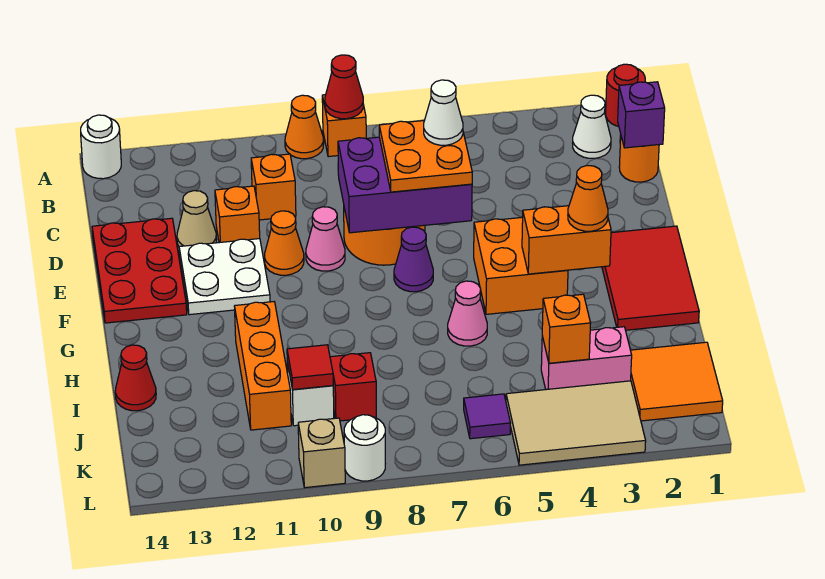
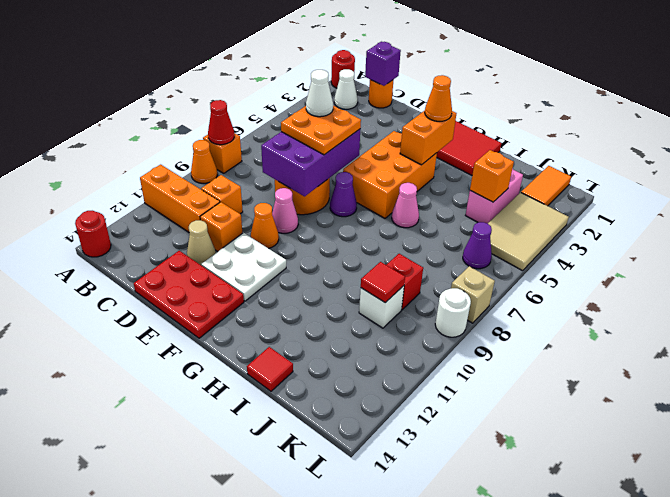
white round brick A14 level 1 -> red round brick A14 level 1
orange brick F4:G5 level 1 -> orange brick F4:G6 level 1
orange brick H11:J11 level 1 -> orange brick A11:C11 level 1
red cone I14 level 1 -> red tile I14 level 1
orange tile J1:K2 level 1 -> orange tile K1:K2 level 1
purple tile K6 level 1 -> purple cone K6 level 1
tan brick L10 level 1 -> tan brick L8 level 1

